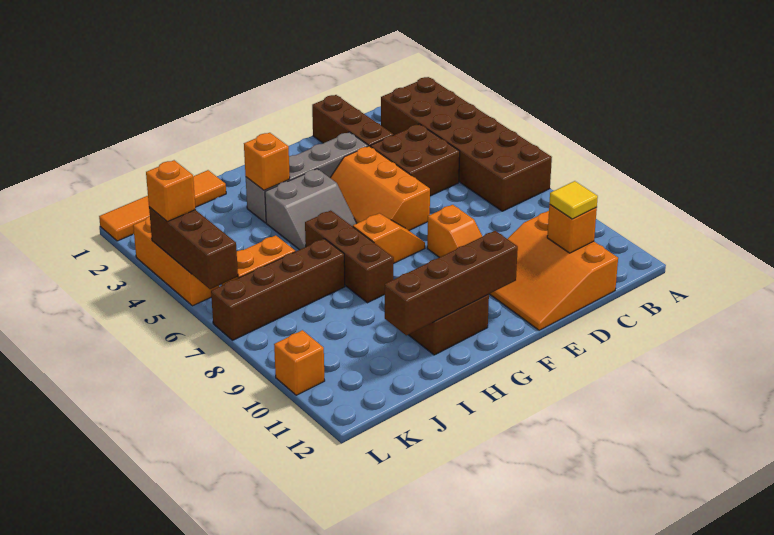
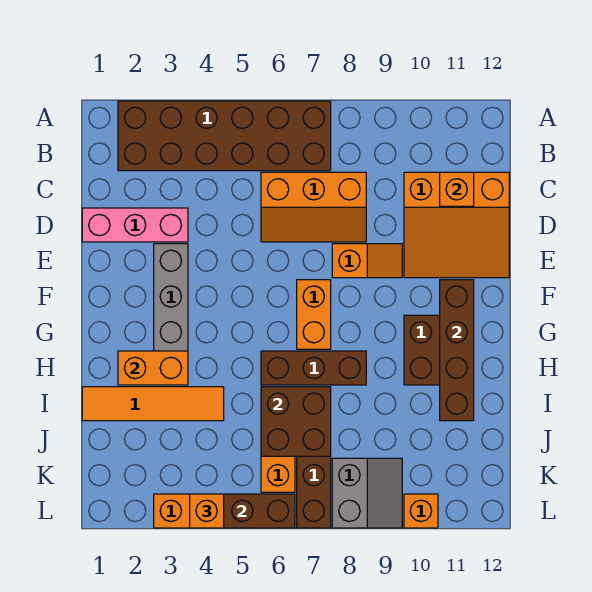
brown brick C4:D5 level 1 -> brown brick I6:J7 level 2
yellow tile C11 level 3 -> none
brown brick D1:D3 level 1 -> pink brick D1:D3 level 1
orange slope E4:F6 level 1 top E -> orange slope C6:D8 level 1 top C
orange slope F7:G7 level 1 top G -> orange brick F7:G7 level 1
grey slope G4:H5 level 1 top 4 -> grey slope K8:L9 level 1 top 8
orange brick H3 level 2 -> orange brick H2:H3 level 2
orange tile I1:L1 level 1 -> orange tile I1:I4 level 1

